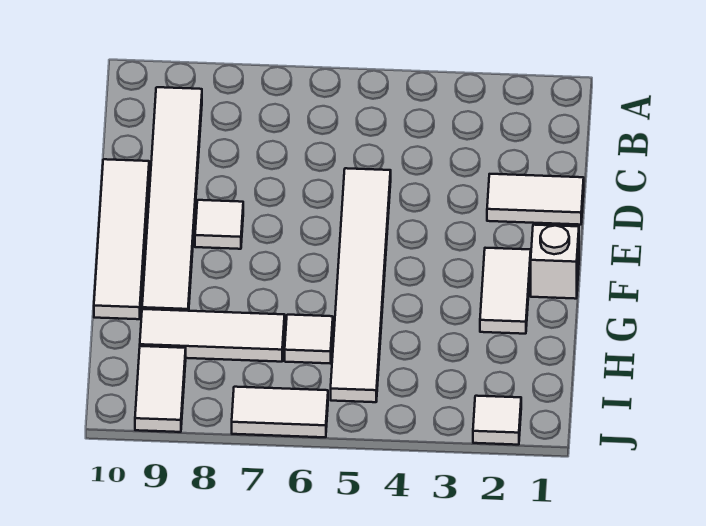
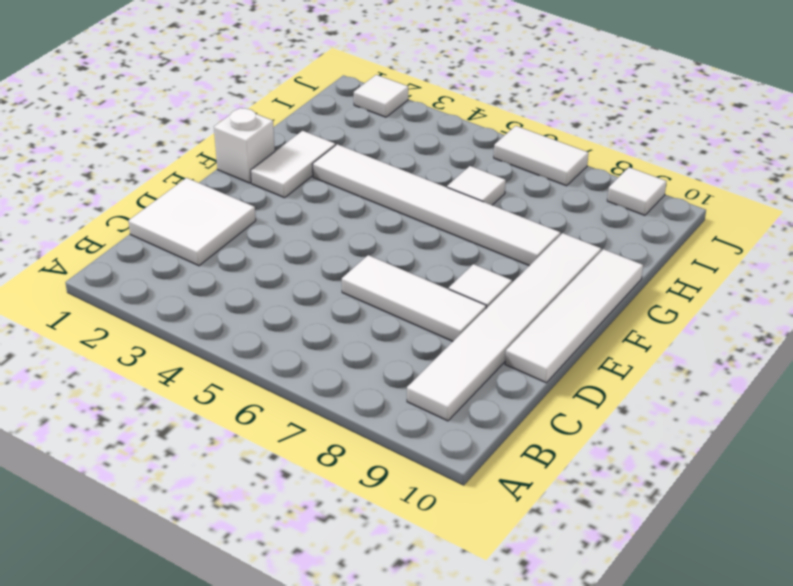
white tile D1:D2 level 1 -> white tile C1:D2 level 1
white tile D5:I5 level 1 -> white tile G3:G8 level 1
white tile H7:H9 level 1 -> white tile D6:D8 level 1
white tile I9:J9 level 1 -> white tile J9 level 1

